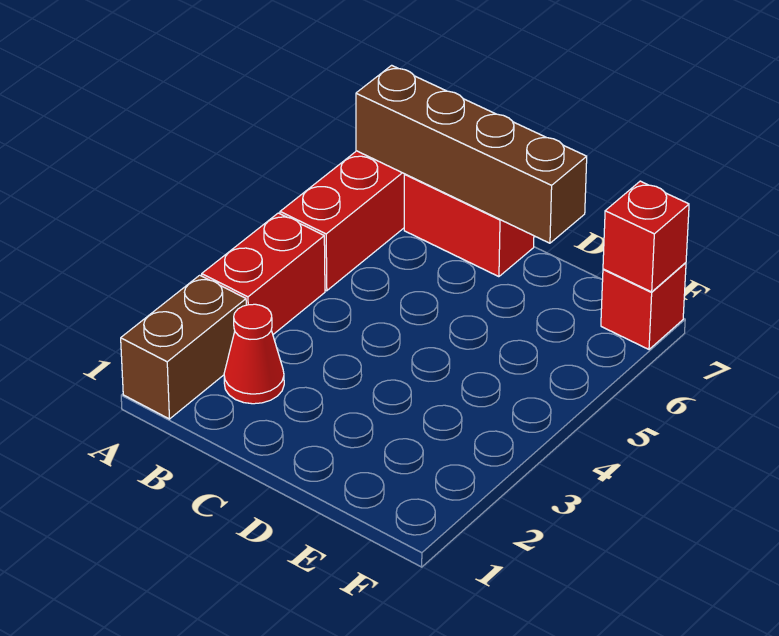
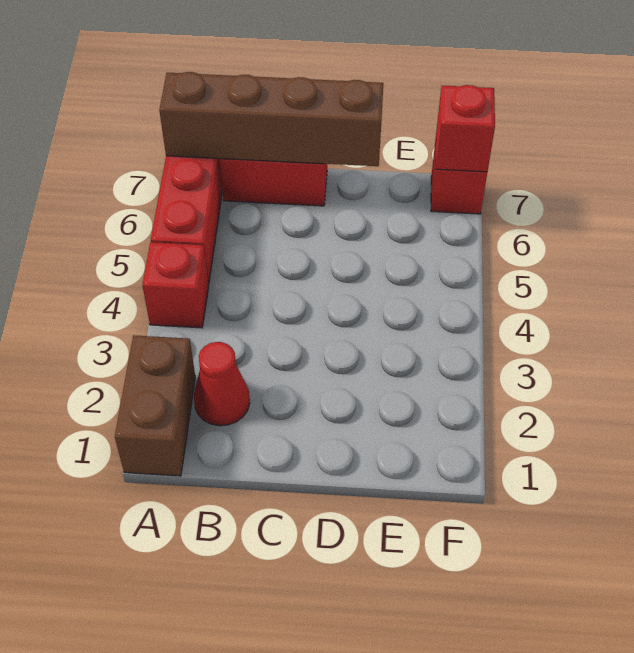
red brick A3:A4 level 1 -> red brick A4 level 1

